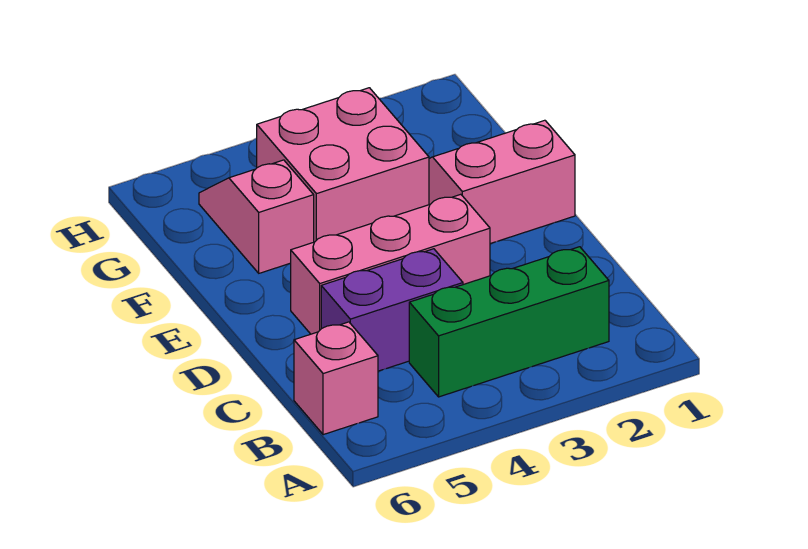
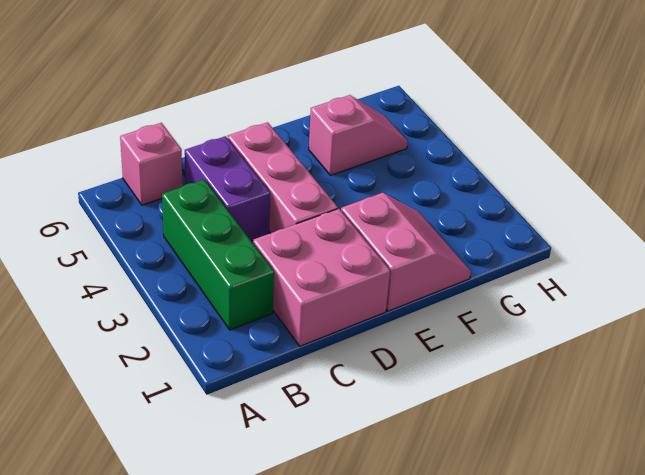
pink brick F3:G4 level 1 -> pink brick C1:D2 level 1

